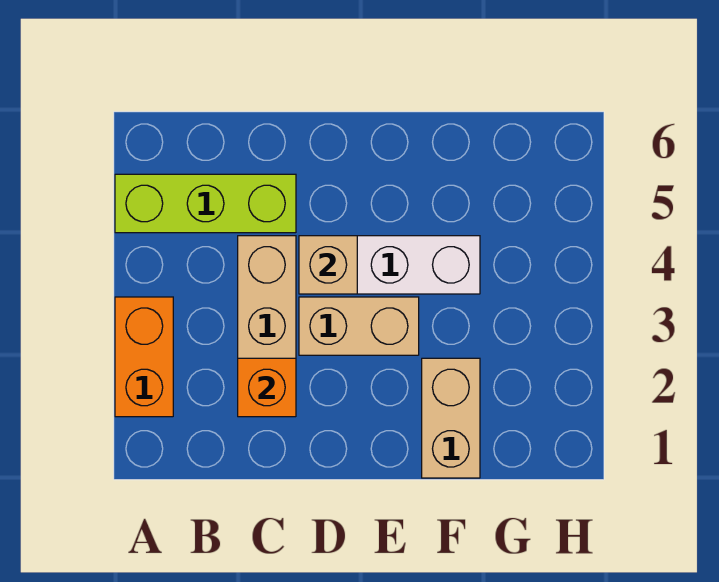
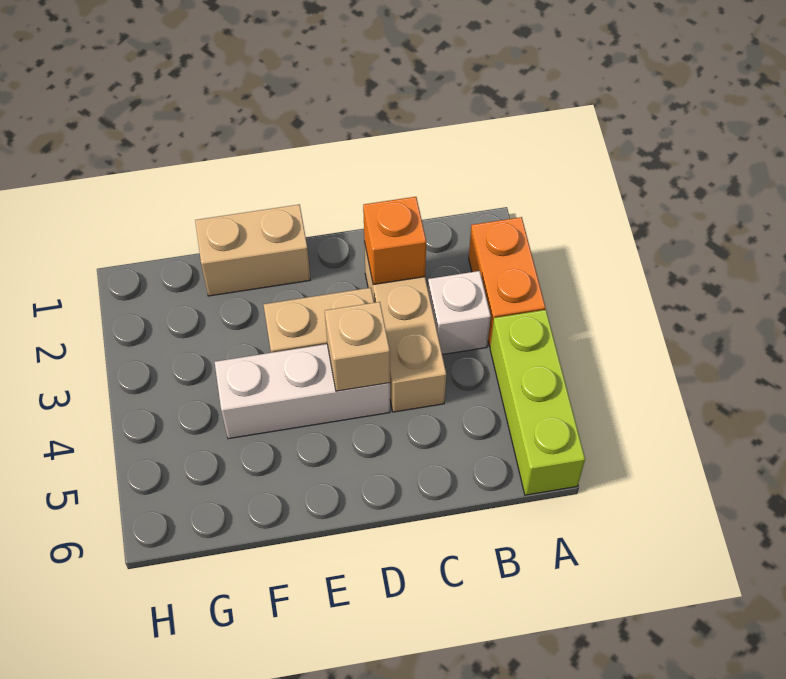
lime brick A5:C5 level 1 -> lime brick A4:A6 level 1
none -> white brick B3 level 1
tan brick F1:F2 level 1 -> tan brick E1:F1 level 1

